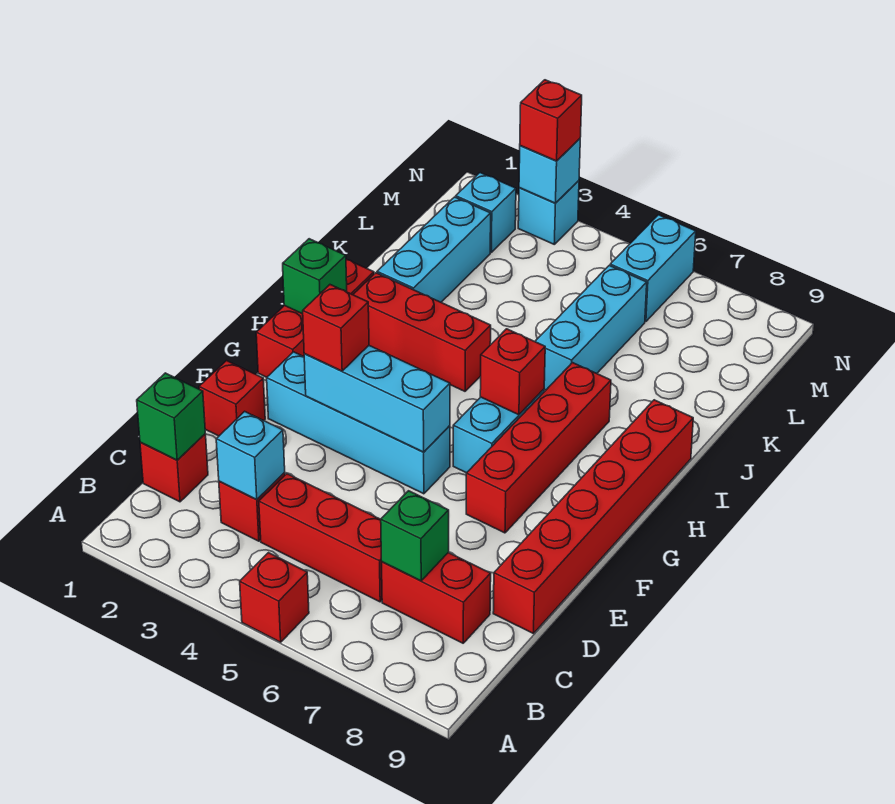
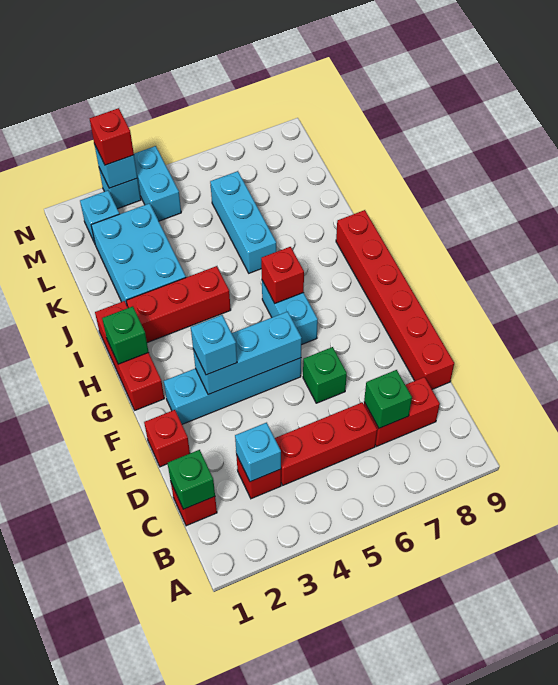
red brick A5 level 1 -> none
none -> green brick E6 level 1
red brick F3 level 3 -> cyan brick F3 level 3
red brick F7:I7 level 1 -> none
cyan brick J2:L2 level 1 -> cyan brick J2:L3 level 1
cyan brick M6:N6 level 1 -> cyan brick M4:N4 level 1

